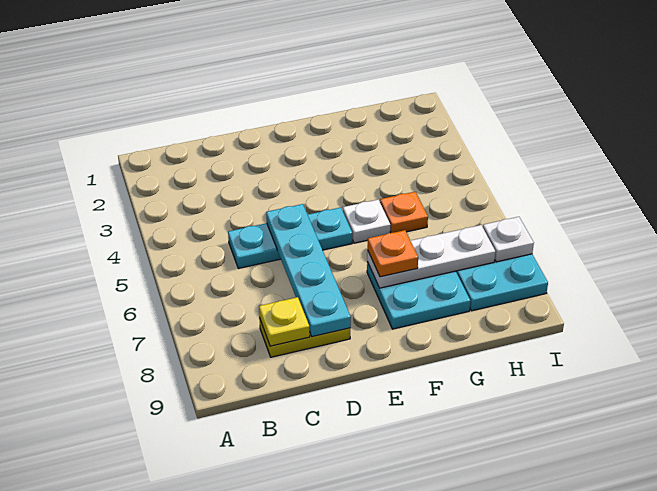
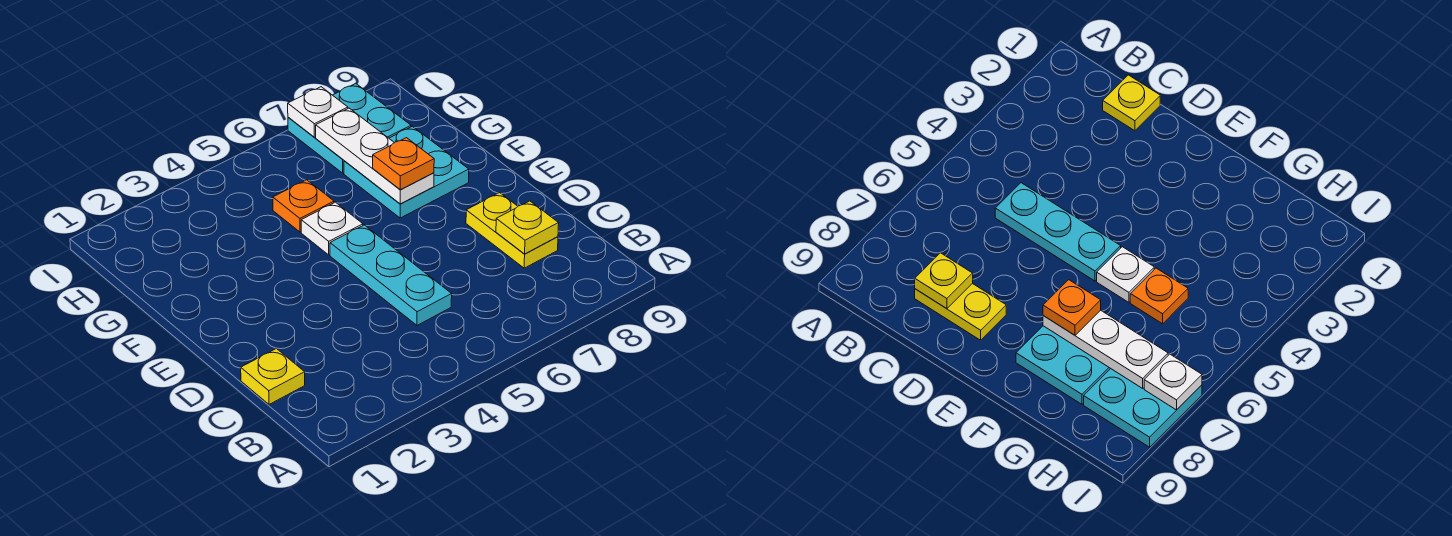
none -> yellow plate C1 level 1
cyan plate D5:D8 level 2 -> none

